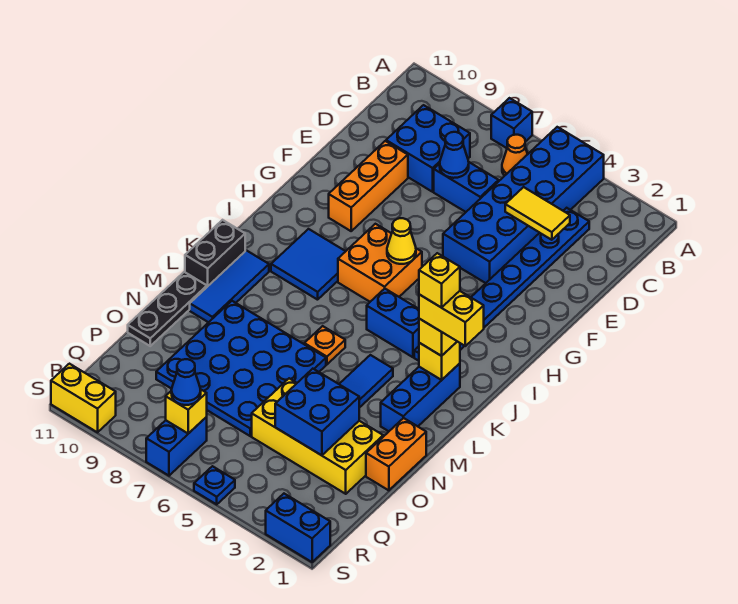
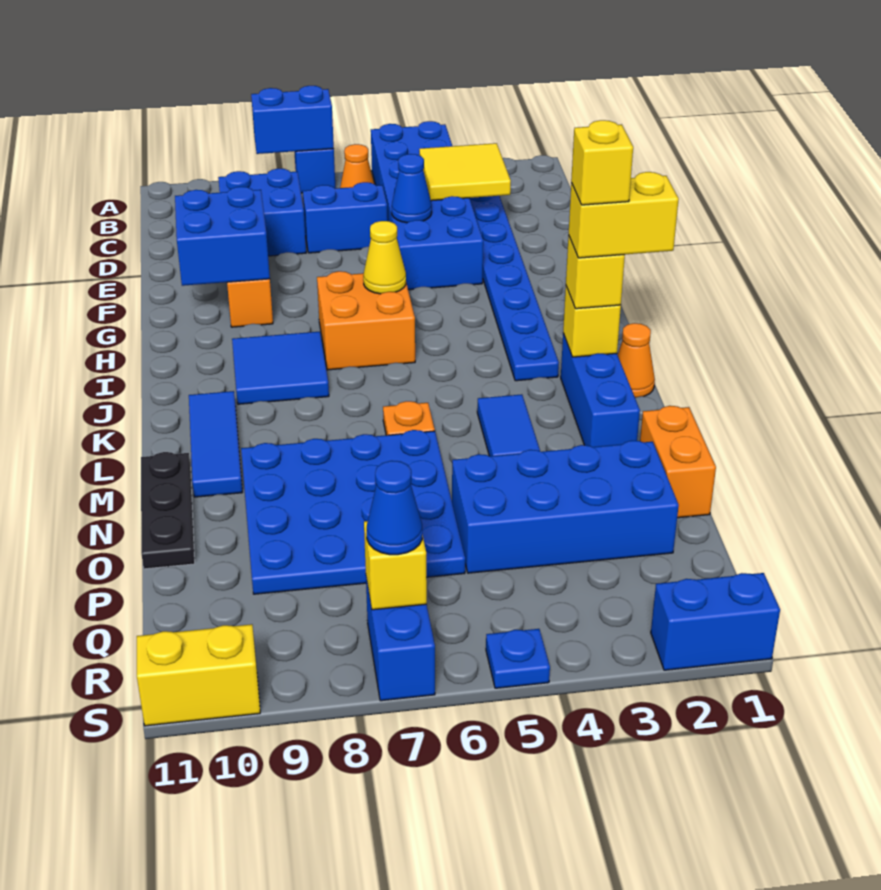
yellow tile D3:D4 level 2 -> yellow tile C3:D4 level 2
blue cone D7 level 2 -> blue cone E5 level 2
blue brick J4:J5 level 1 -> blue brick A7:A8 level 2
none -> orange cone K1 level 1
black brick K11:L11 level 1 -> none
yellow brick O2:P5 level 1 -> blue brick O2:P5 level 1
blue brick O3:P4 level 2 -> blue brick F9:G10 level 2

